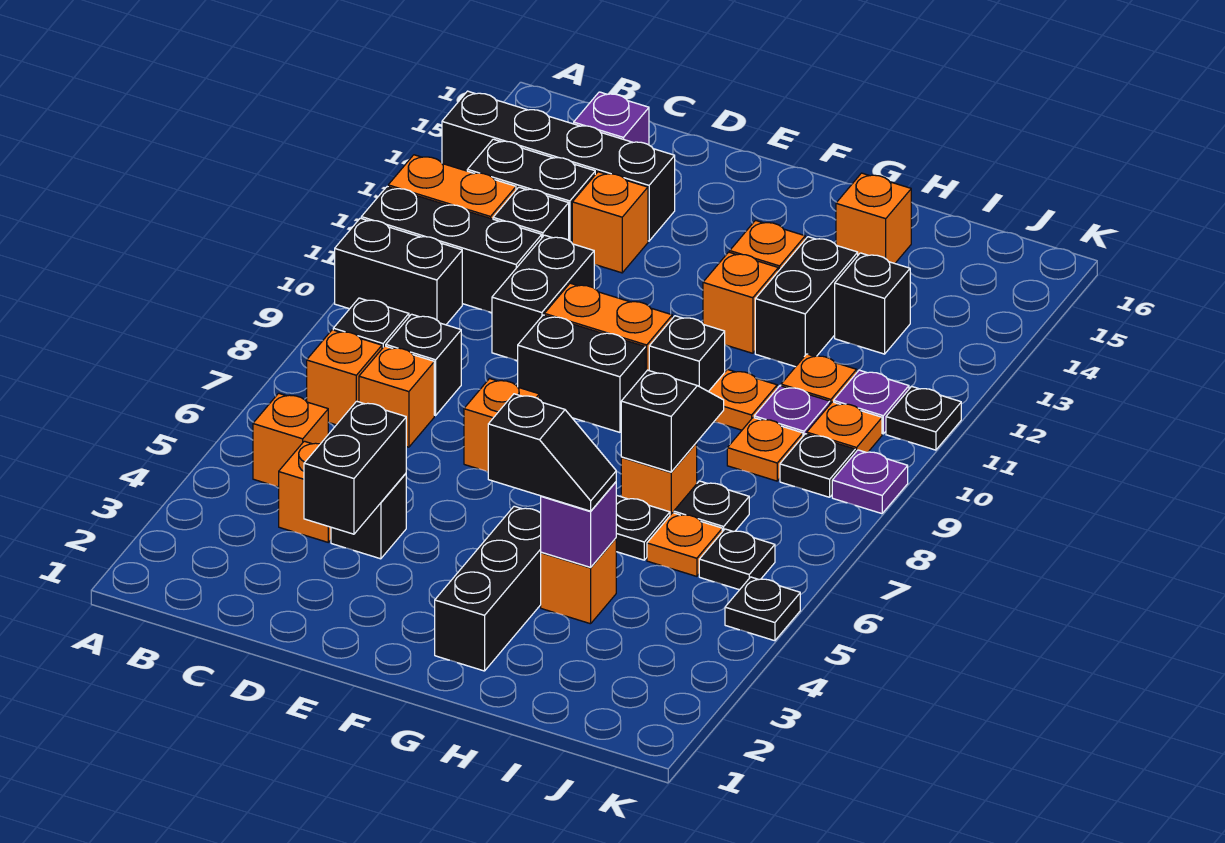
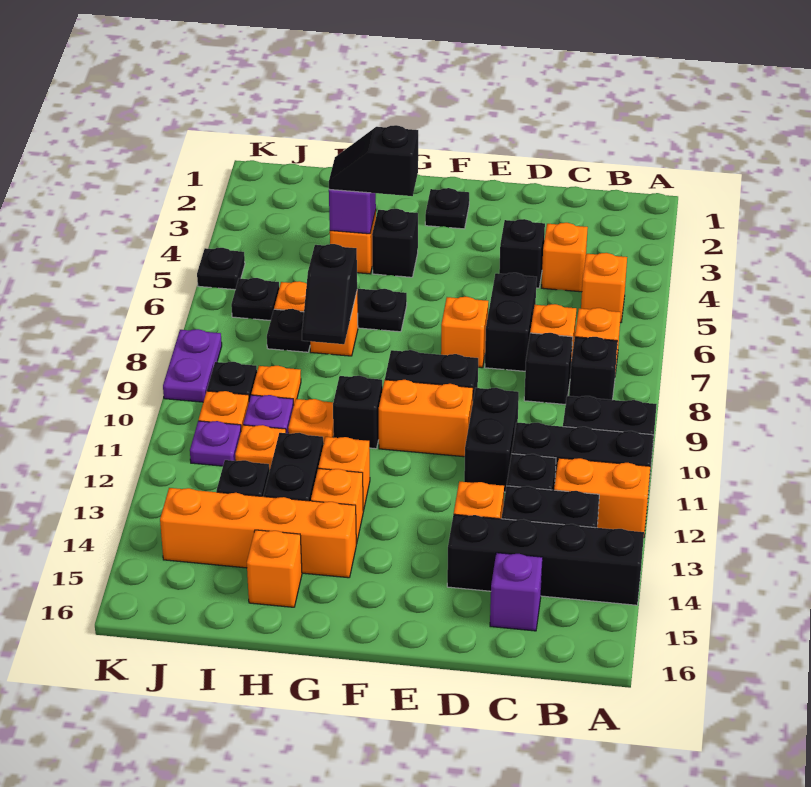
black brick D3:D4 level 2 -> black brick D6:D7 level 1
black brick G2:G4 level 1 -> black brick G4 level 1
none -> orange brick G14:J14 level 1
purple plate K9 level 1 -> purple plate K8:K9 level 1
black plate K11 level 1 -> black plate F2 level 1

